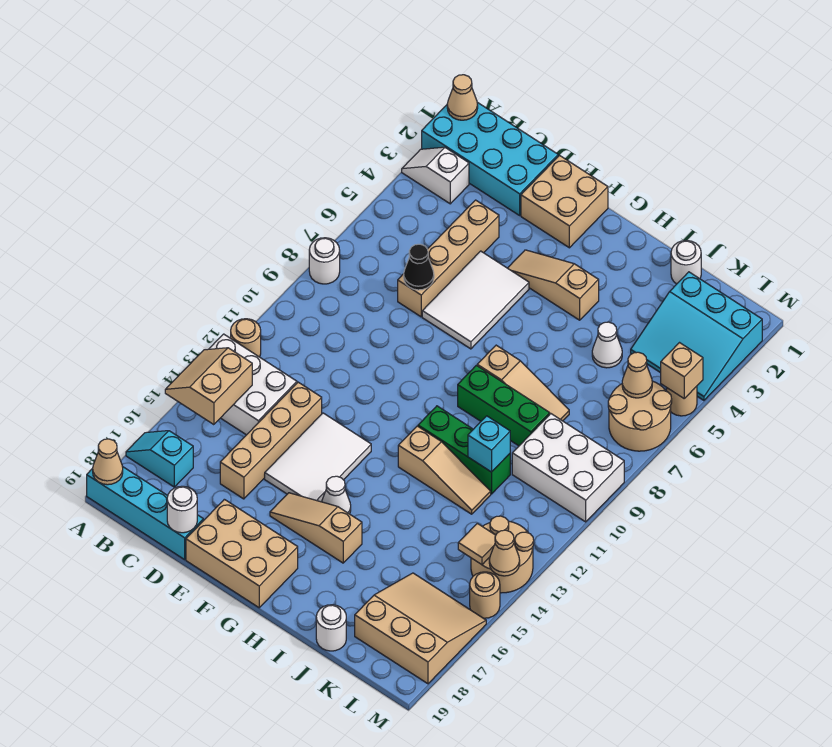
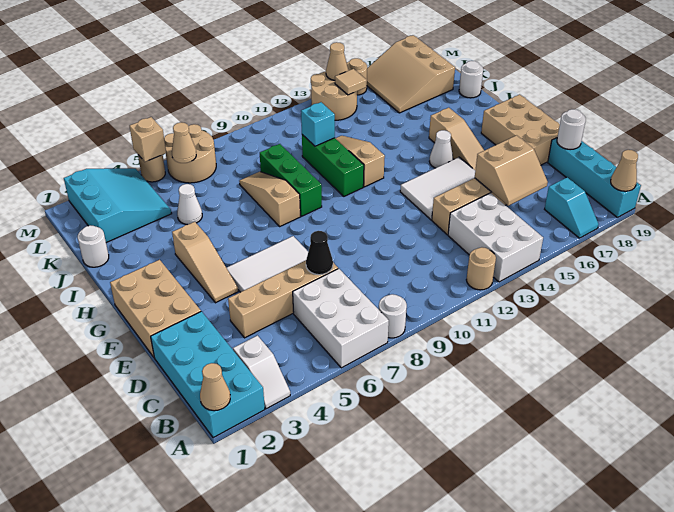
tan slope A14:B15 level 2 top B -> tan slope C15:D16 level 2 top D
tan brick E1:F2 level 1 -> tan brick E1:G2 level 1
white brick K9:M10 level 1 -> white brick A6:C7 level 1

